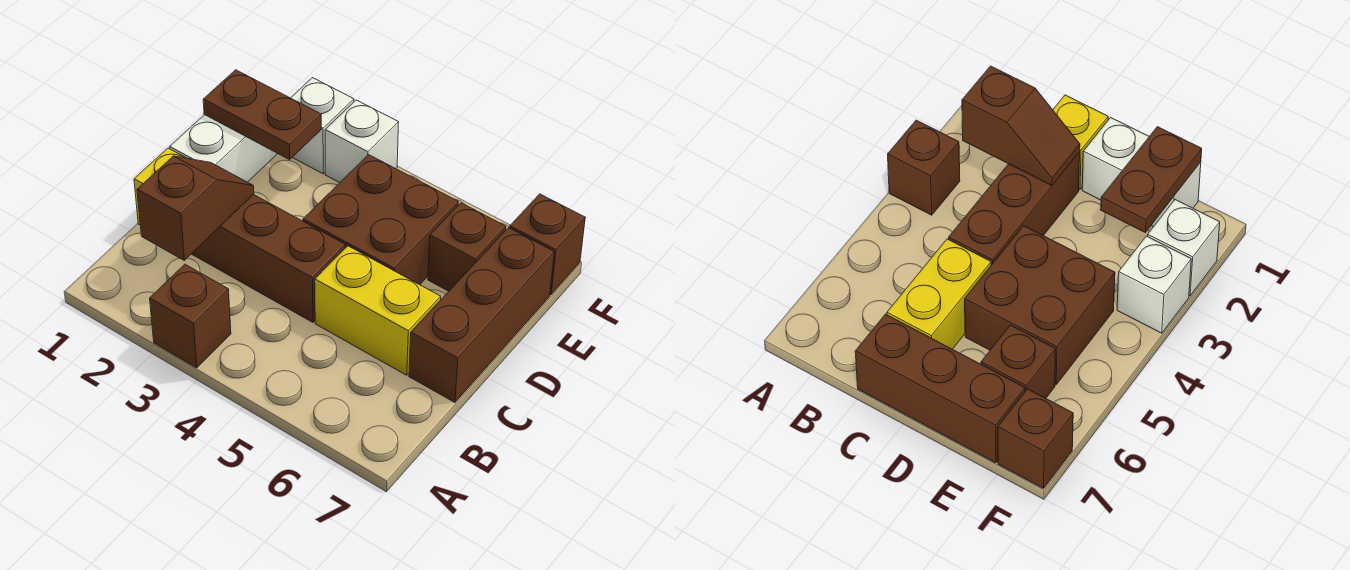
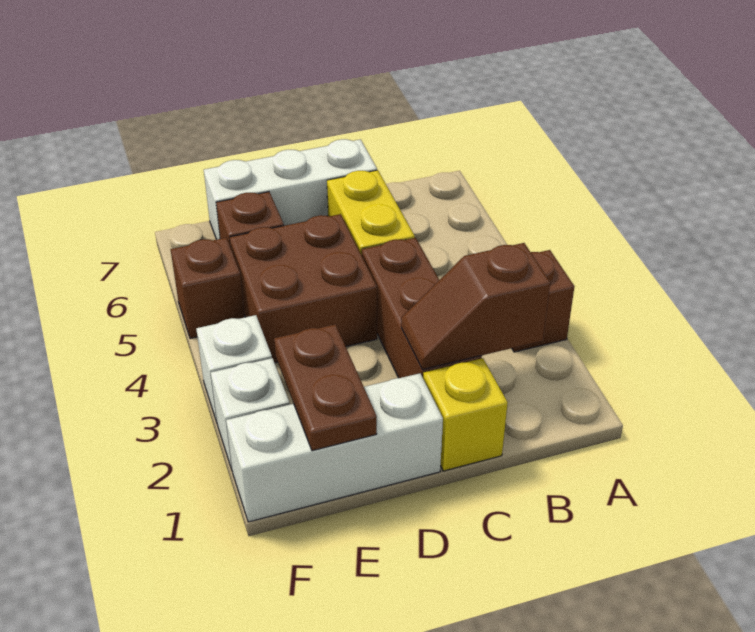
brown brick C7:E7 level 1 -> white brick C7:E7 level 1
white brick D1:E1 level 1 -> white brick D1:F1 level 1
brown brick F7 level 1 -> brown brick F5 level 1

